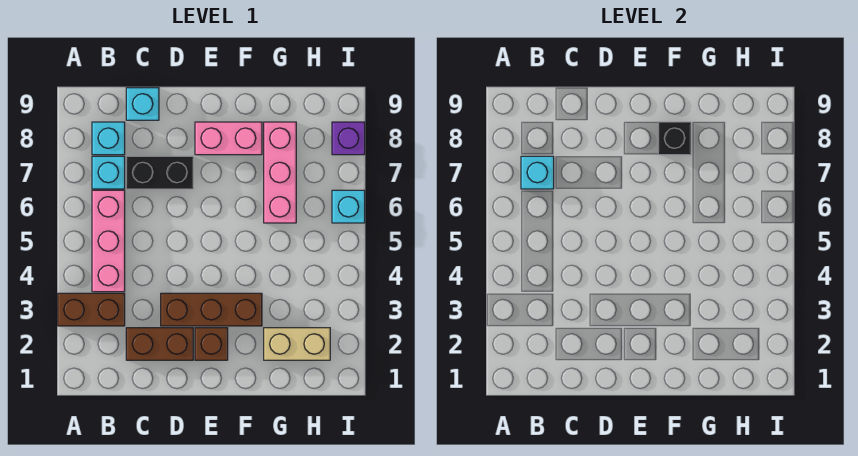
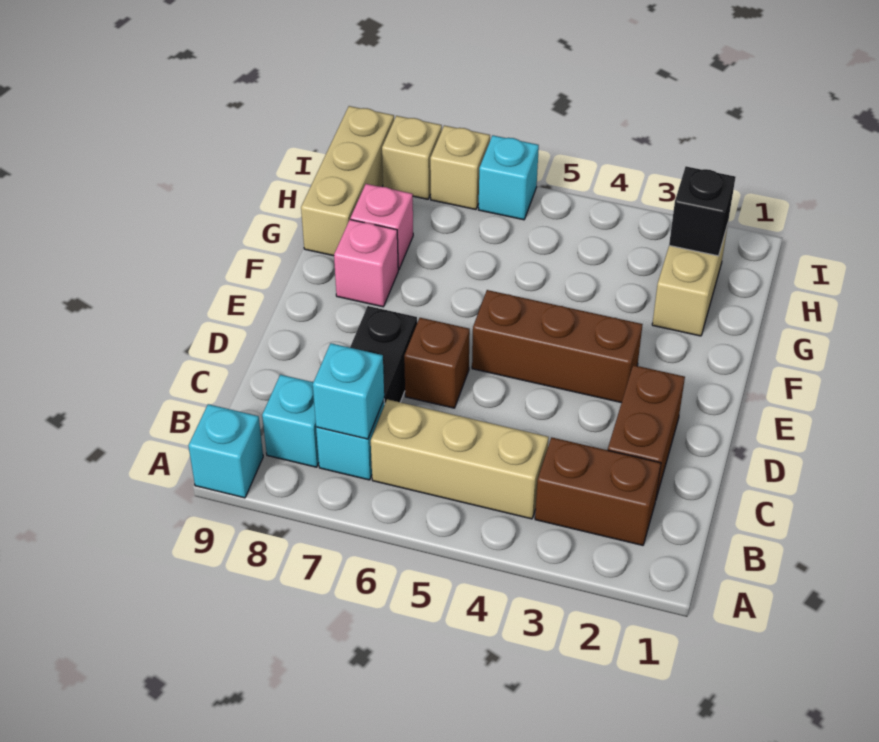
brown brick A3:B3 level 1 -> brown brick B2:B3 level 1
pink brick B4:B6 level 1 -> tan brick B4:B6 level 1
cyan brick C9 level 1 -> cyan brick A9 level 1
brown brick D3:F3 level 1 -> brown brick E3:E5 level 1
brown brick E2 level 1 -> brown brick D6 level 1
pink brick E8:F8 level 1 -> pink brick F8 level 1
black brick F8 level 2 -> black brick H2 level 2
pink brick G6:G8 level 1 -> pink brick G8 level 1
none -> tan brick G9:I9 level 1
none -> tan brick I7 level 1
purple brick I8 level 1 -> tan brick I8 level 1

